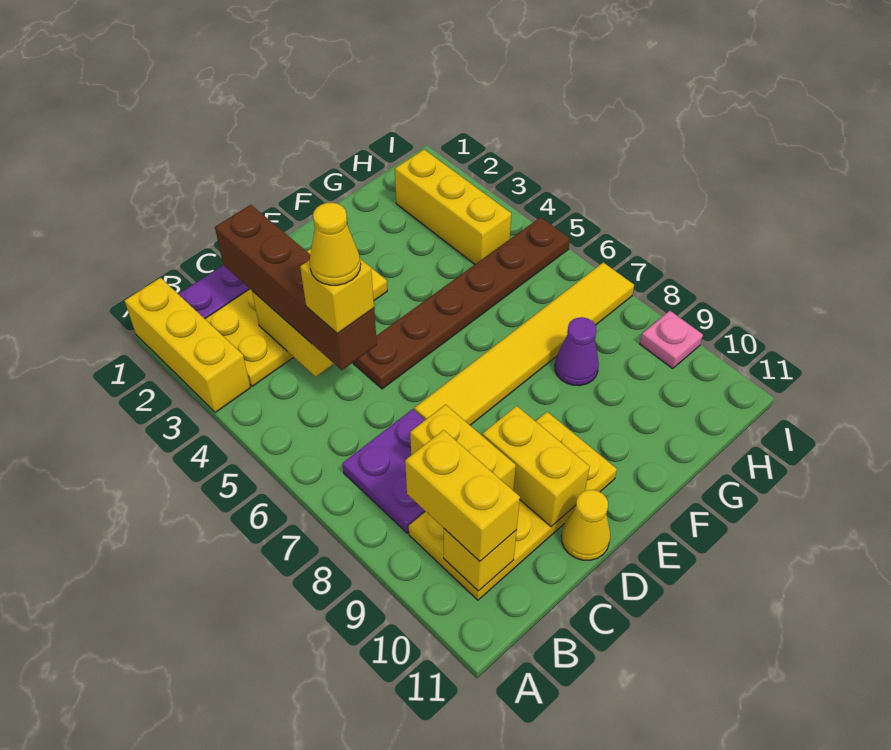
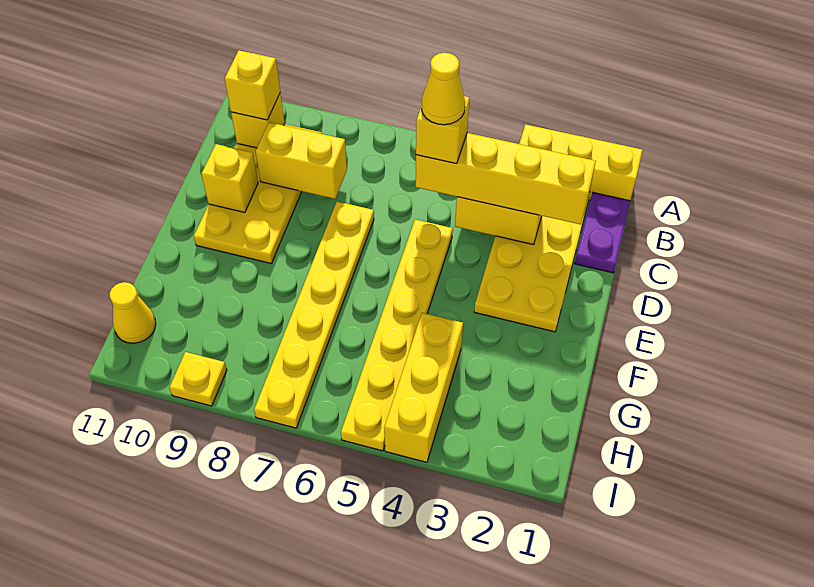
purple plate B7:C8 level 1 -> none
yellow brick B9:B10 level 3 -> yellow brick B10 level 3
brown brick C2:C5 level 3 -> yellow brick C2:C5 level 3
brown plate D5:I5 level 1 -> yellow plate D5:I5 level 1
yellow tile D7:I7 level 1 -> yellow plate D7:I7 level 1
yellow brick D9:D10 level 2 -> yellow brick D10 level 2
yellow cone D11 level 1 -> yellow cone H11 level 1
purple cone G8 level 1 -> none
yellow brick H2:H4 level 1 -> yellow brick G4:I4 level 1
pink plate I9 level 1 -> yellow plate I9 level 1

